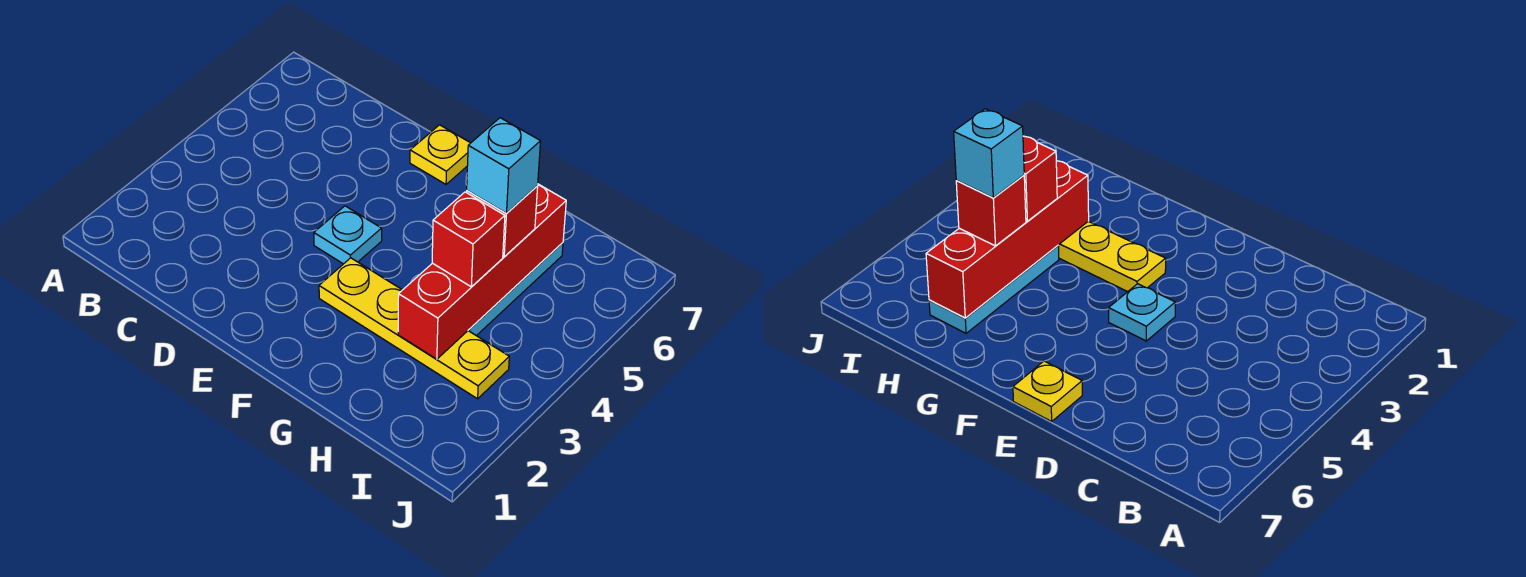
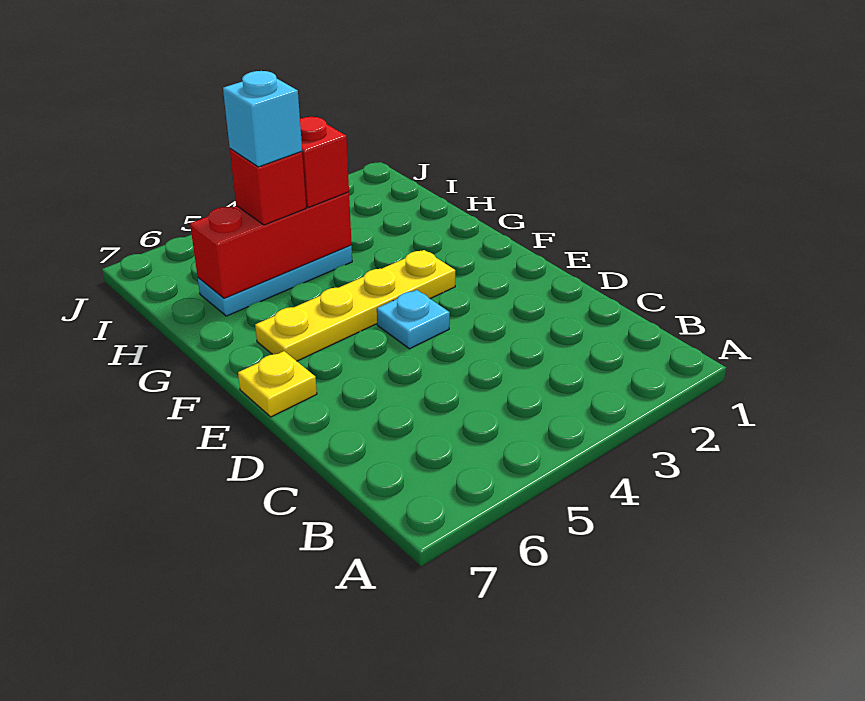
yellow plate F3:I3 level 1 -> yellow plate F3:F6 level 1
red brick H3:H6 level 2 -> red brick H4:H6 level 2

